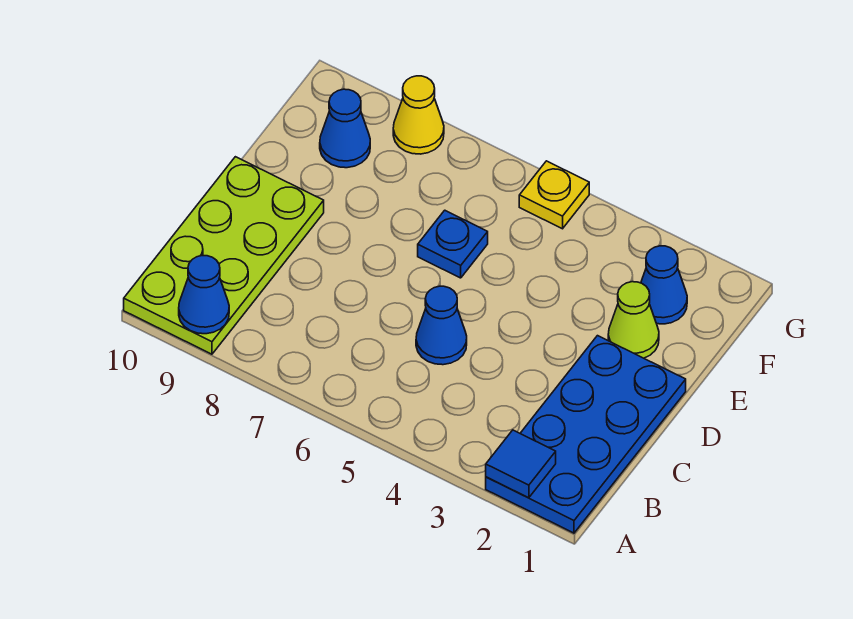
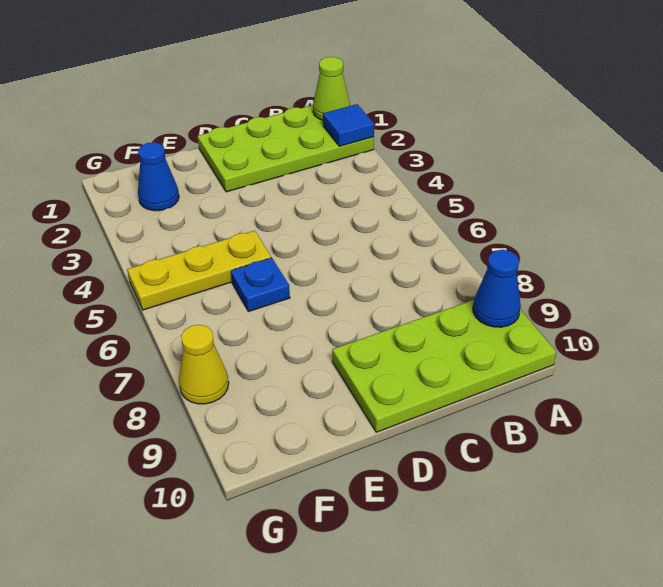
blue plate A1:D2 level 1 -> lime plate A1:D2 level 1
blue cone C5 level 1 -> none
lime cone E2 level 1 -> lime cone A1 level 2
blue cone F9 level 1 -> none
yellow plate G5 level 1 -> yellow plate E5:G5 level 1

